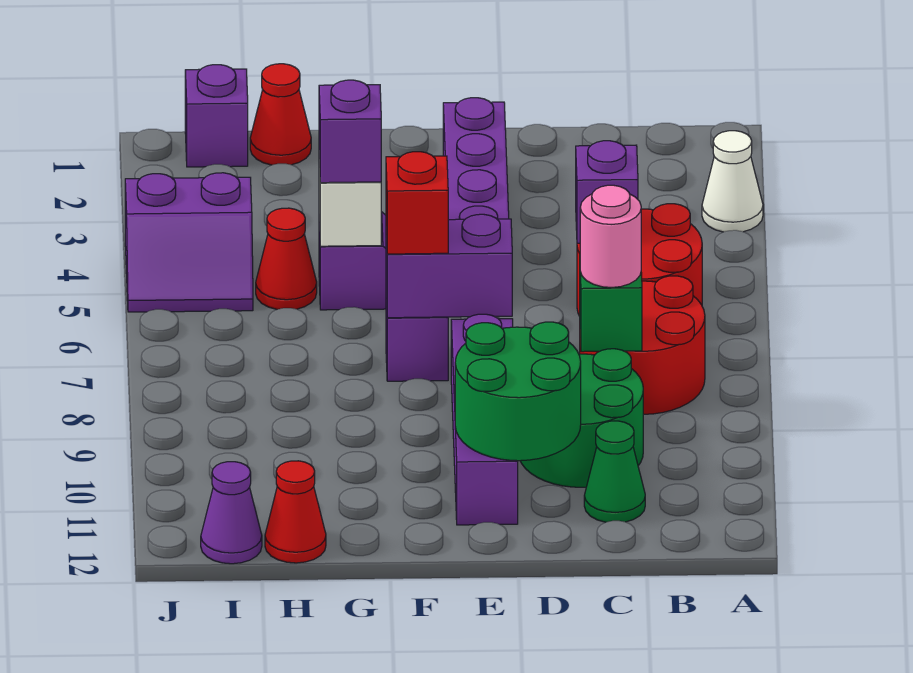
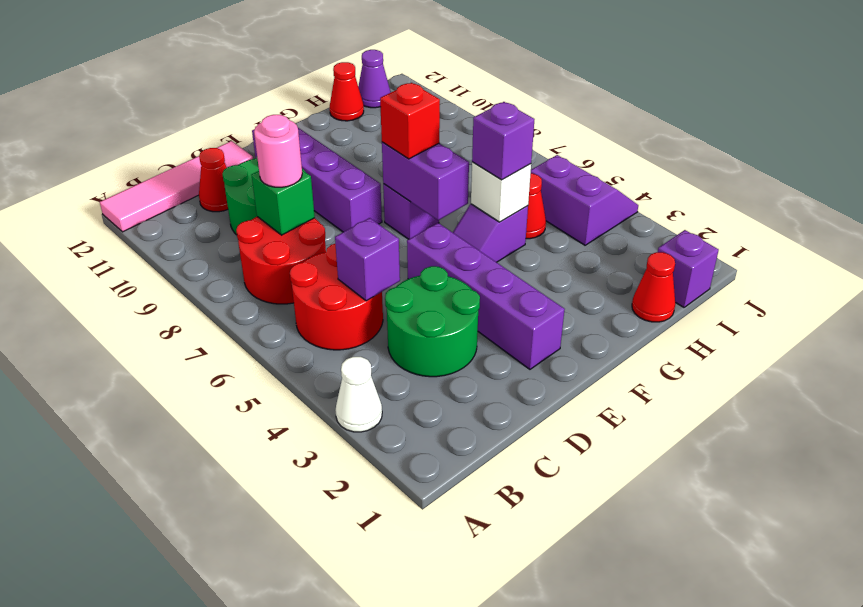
none -> pink tile A12:D12 level 1
green cone C11 level 1 -> red cone C11 level 1
green round brick D10:E11 level 2 -> green round brick C3:D4 level 1
purple brick E7:F7 level 2 -> purple brick F6:F7 level 2
purple slope I4:J5 level 1 top 4 -> purple slope I4:J5 level 1 top I

